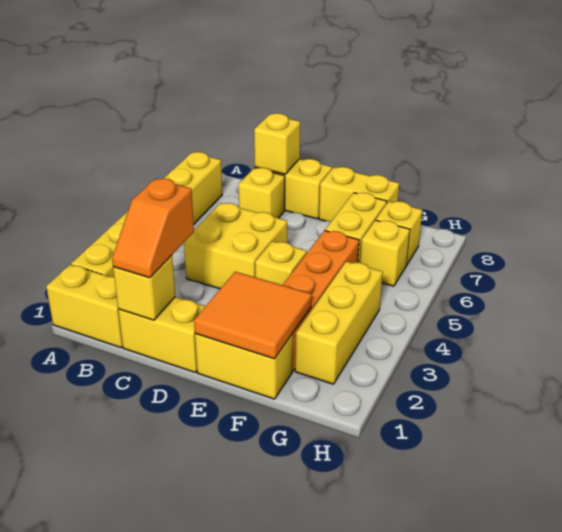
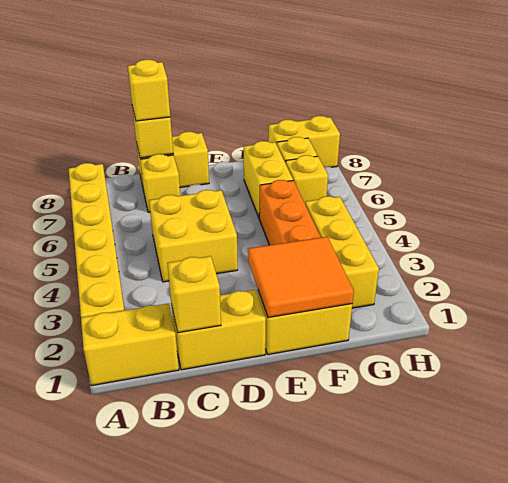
orange slope C1:C2 level 3 top 2 -> none
yellow brick E4 level 1 -> yellow brick C8 level 3
yellow brick E8:F8 level 1 -> yellow brick G8:H8 level 1

